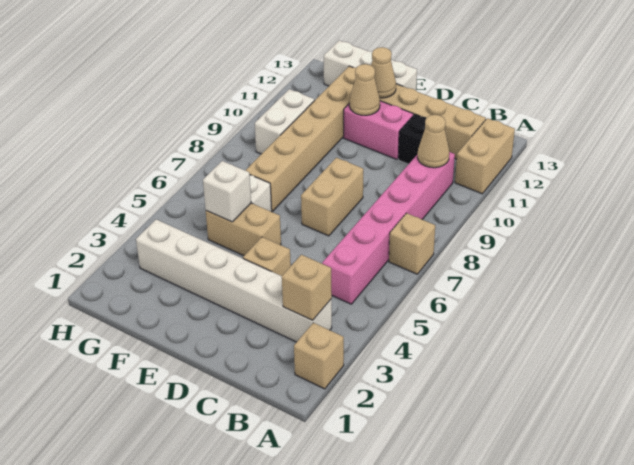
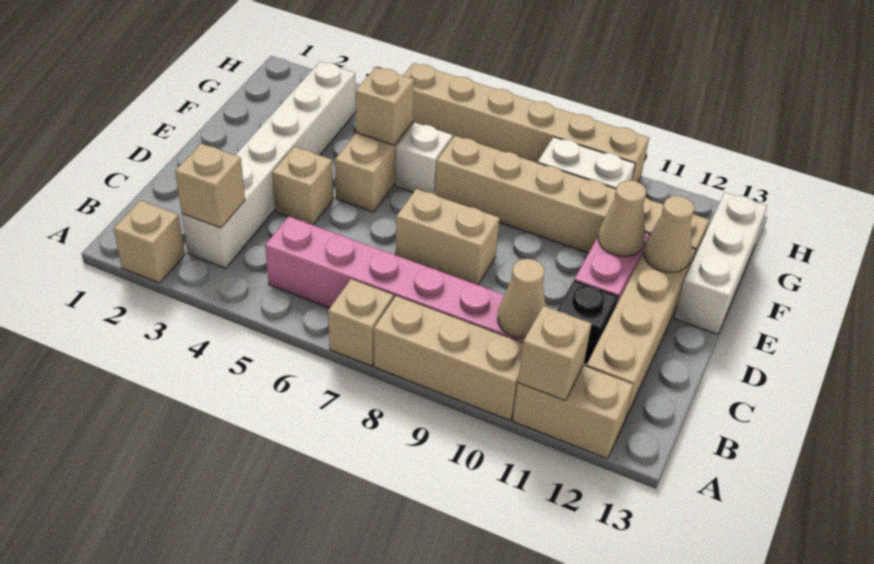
none -> tan brick A8:A10 level 1
none -> tan brick A11 level 2
white brick F5 level 2 -> tan brick F5 level 2
none -> tan brick H5:H10 level 1

